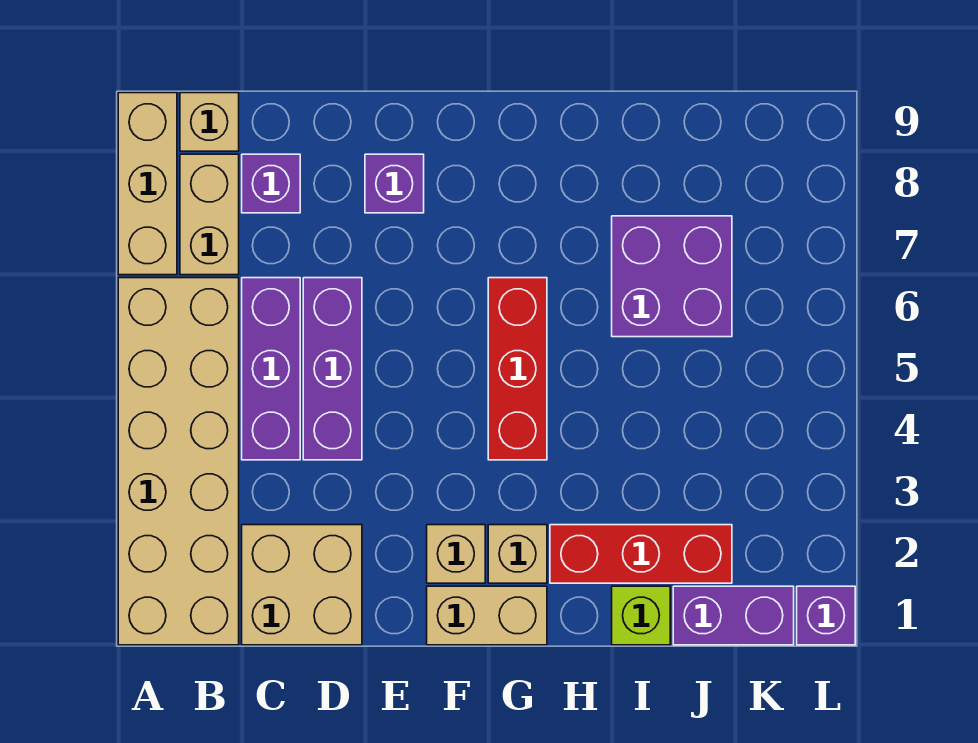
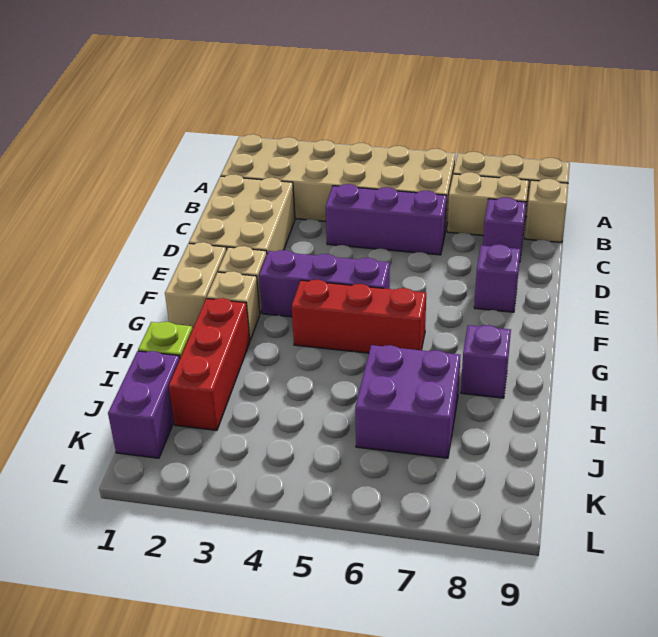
tan brick C1:D2 level 1 -> tan brick C1:E2 level 1
purple brick D4:D6 level 1 -> purple brick F3:F5 level 1
purple brick L1 level 1 -> purple brick H8 level 1

